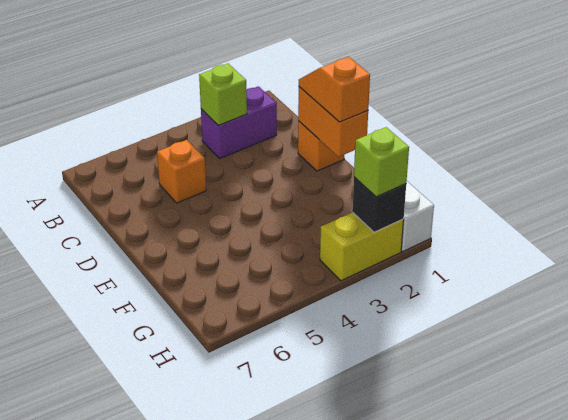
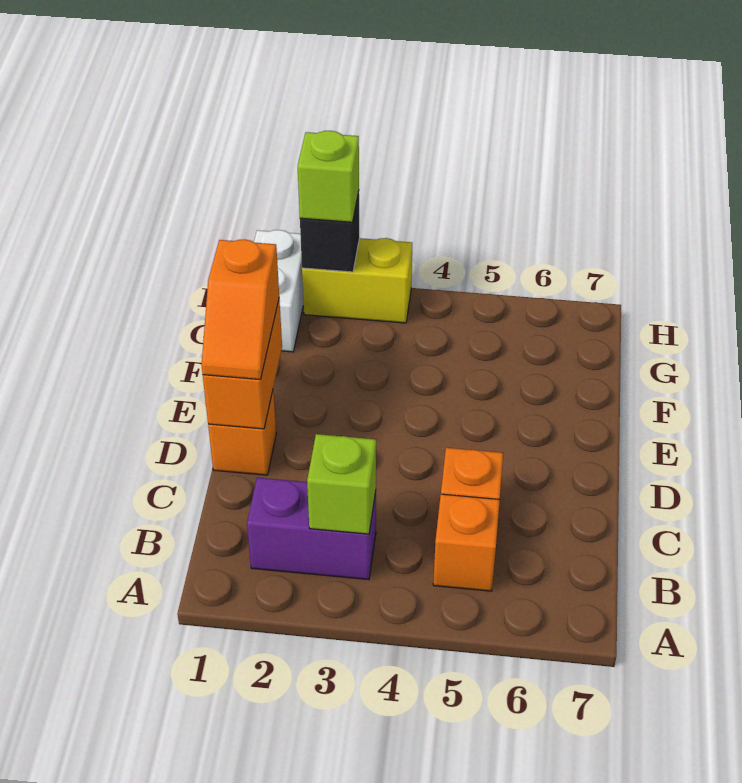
none -> orange brick B5 level 1

